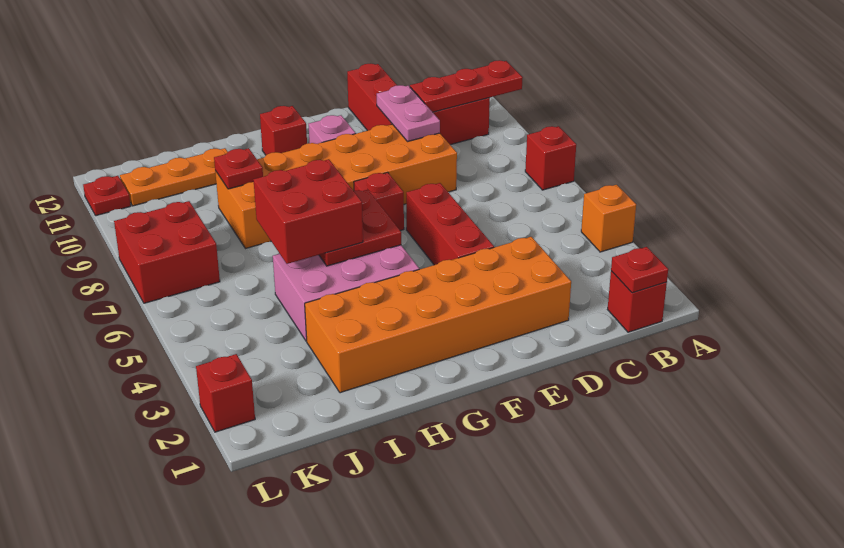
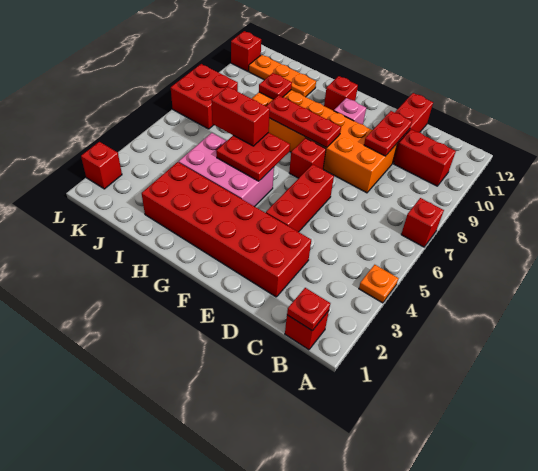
orange brick A4 level 1 -> orange plate A4 level 1
red plate A10:C10 level 2 -> red plate F8:H8 level 2
orange brick D2:I3 level 1 -> red brick D2:I3 level 1
pink plate D9:D10 level 2 -> red plate D9:D10 level 2
red brick H5:I6 level 3 -> red brick H6:I6 level 3
red plate L11 level 1 -> red brick L11 level 1

